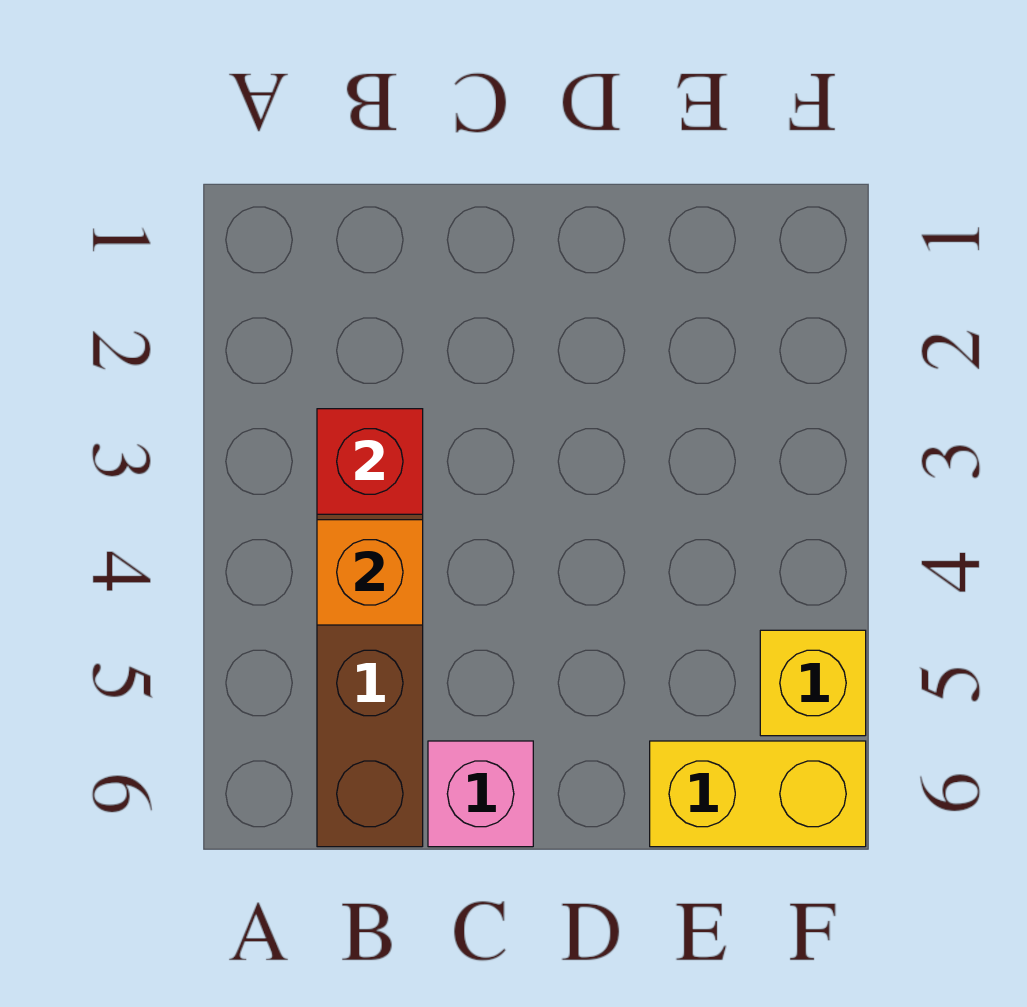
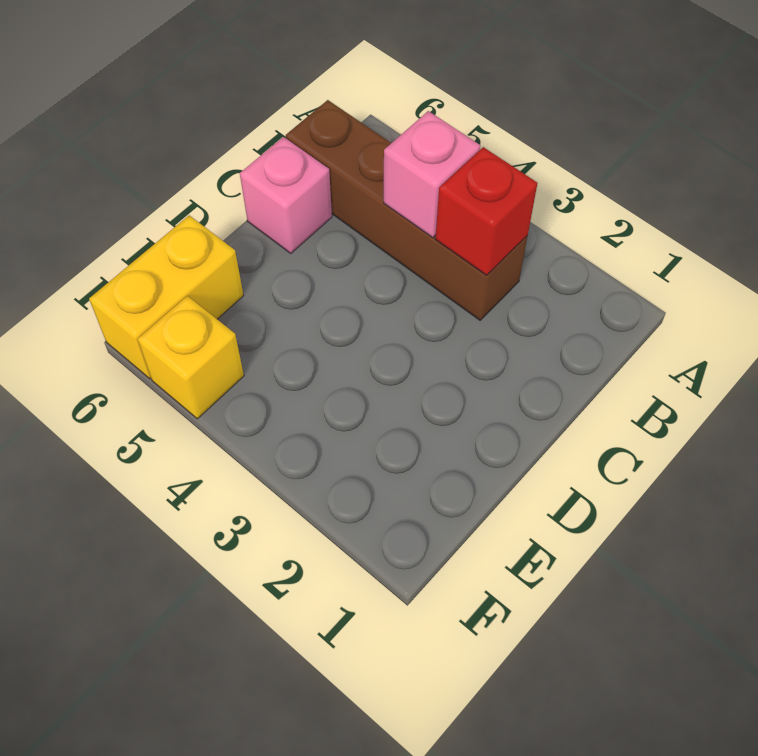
orange brick B4 level 2 -> pink brick B4 level 2

